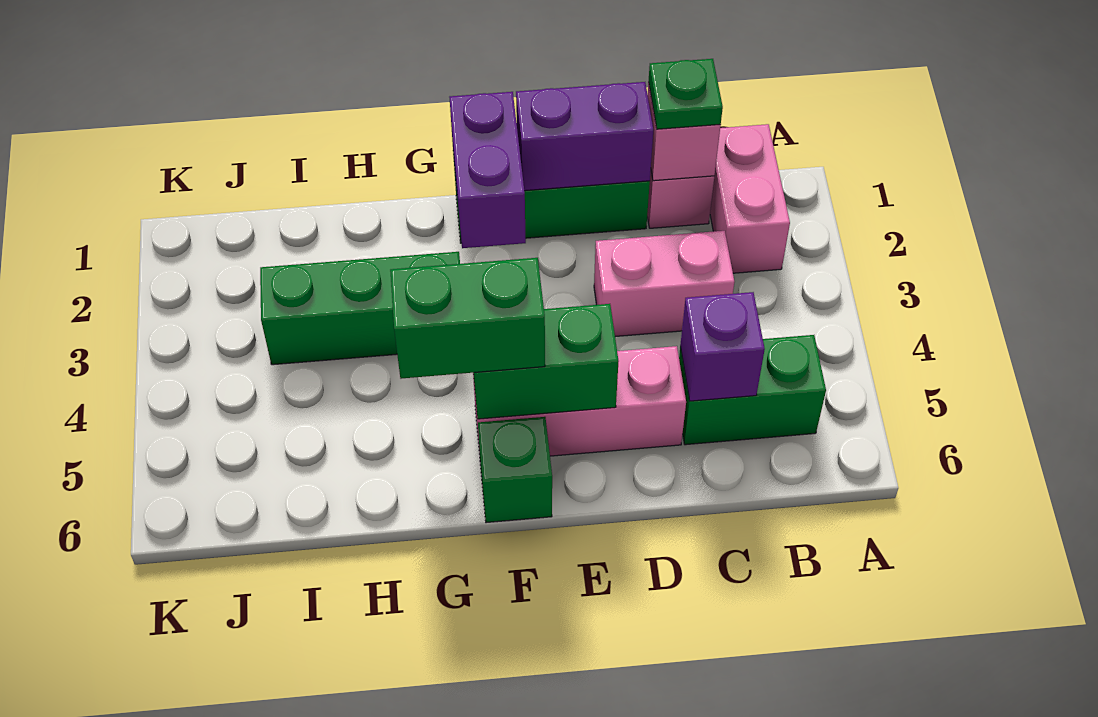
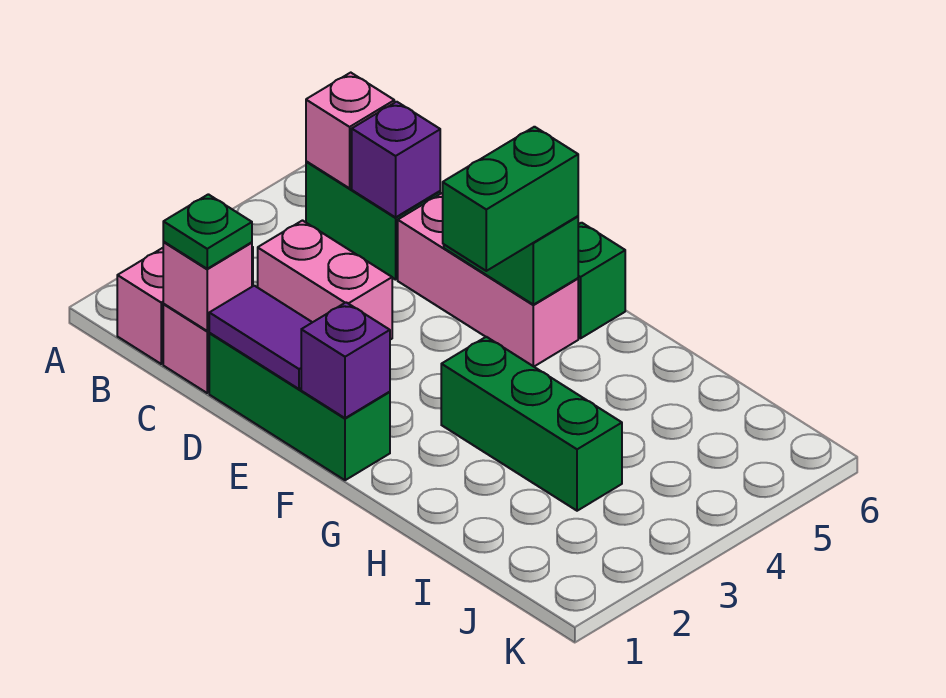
none -> pink brick B5 level 2
purple brick D1:E1 level 2 -> purple tile D1:E1 level 2
purple brick F1:F2 level 2 -> purple brick F1 level 2
green brick F5:G5 level 3 -> green brick F4:F5 level 3

